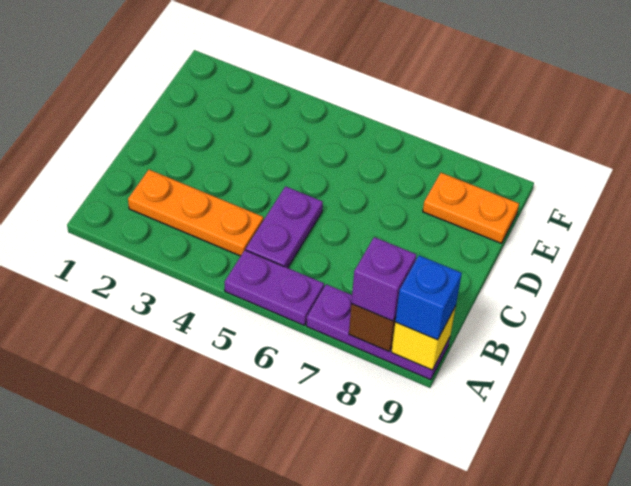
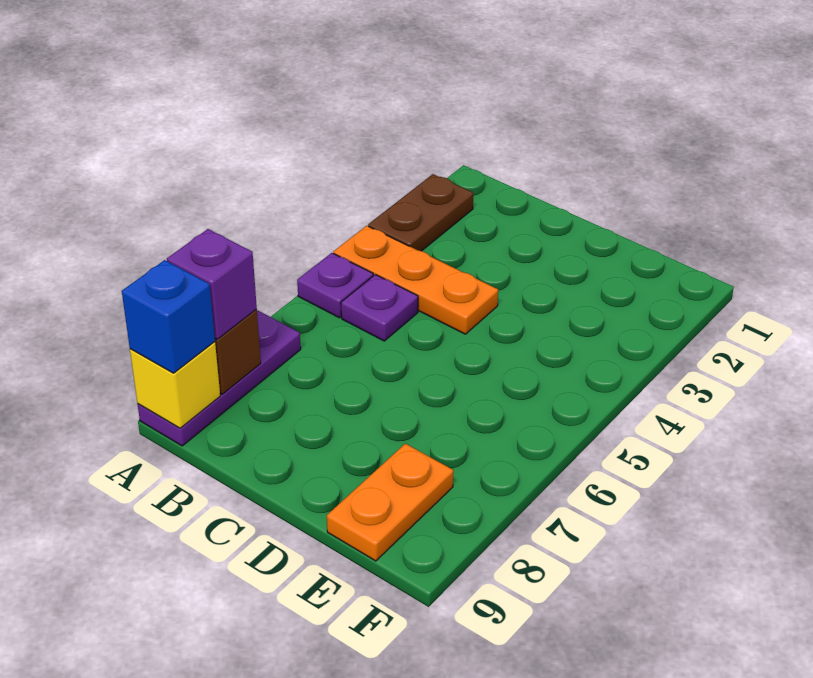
none -> brown plate A2:A3 level 1
purple plate A5:A6 level 1 -> purple plate A5 level 1
orange plate B2:B4 level 1 -> orange plate A4:C4 level 1
purple plate B5:C5 level 1 -> purple plate B5 level 1

